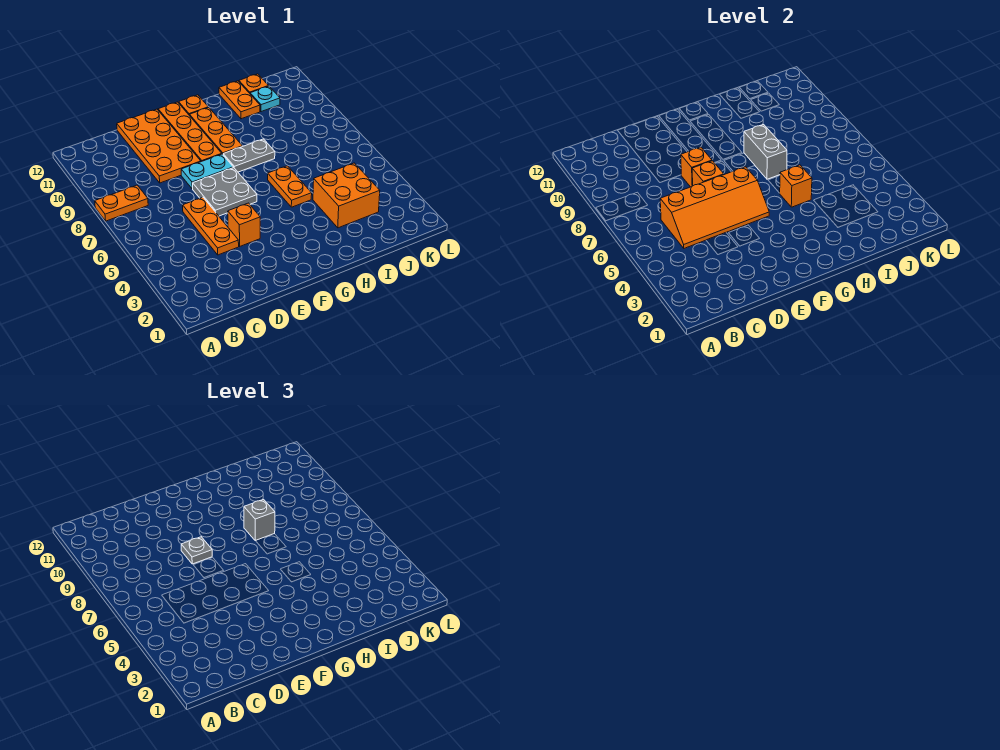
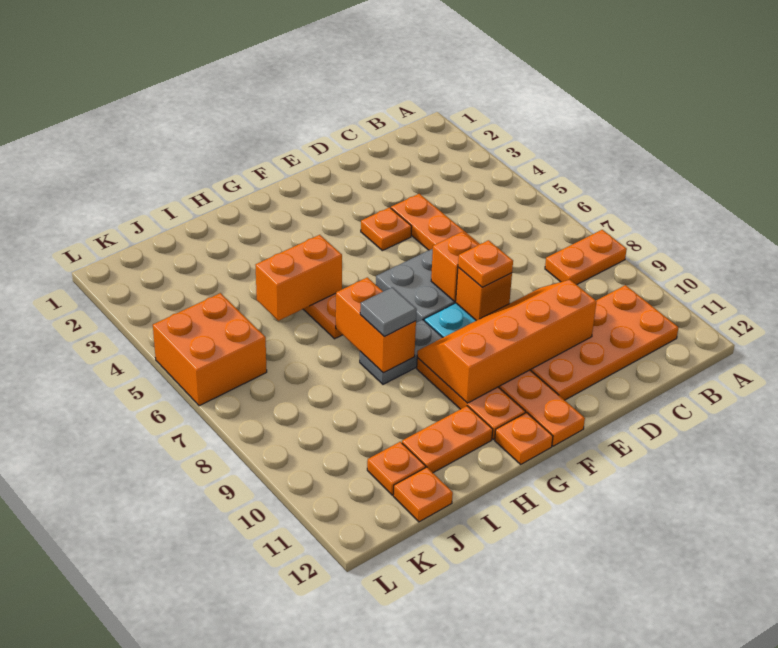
orange slope C5:F6 level 2 top 6 -> orange slope D9:G10 level 2 top 10
orange plate D9:E12 level 1 -> orange plate B10:E11 level 1
orange brick E4 level 1 -> orange plate E4 level 1
grey plate E8 level 3 -> orange plate E8 level 3
orange brick H5 level 2 -> orange brick H5:I5 level 2
grey brick H7:H8 level 2 -> orange brick H7:H8 level 2
grey brick H8 level 3 -> grey tile H8 level 3
orange brick I3:J4 level 1 -> orange brick K5:L6 level 1
orange plate I11:I12 level 1 -> orange plate H11:I11 level 1
cyan plate J11 level 1 -> orange plate J11 level 1

